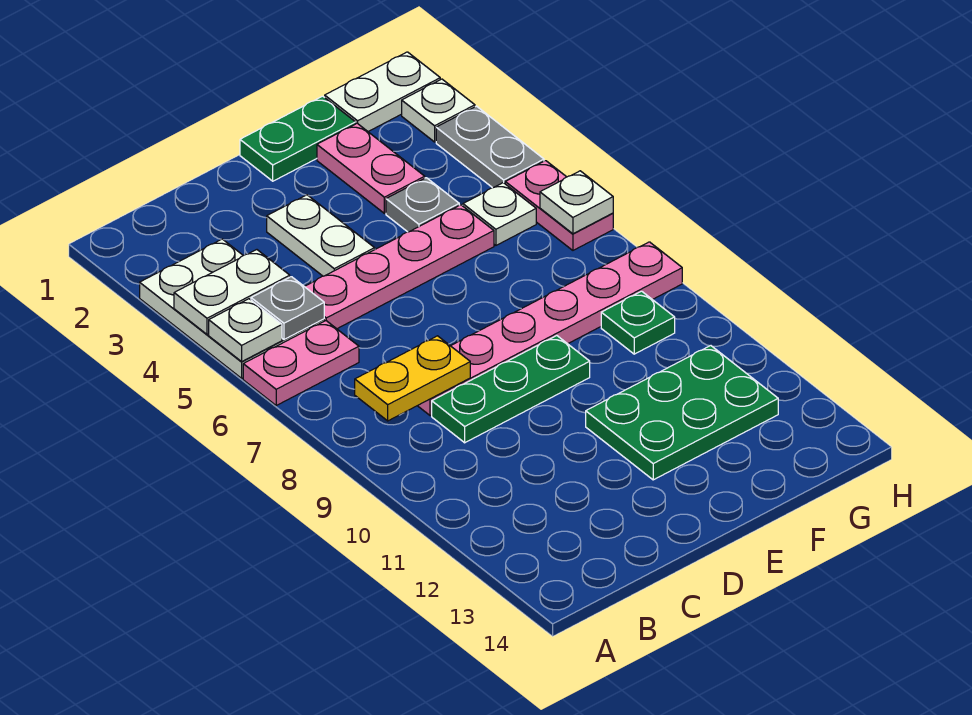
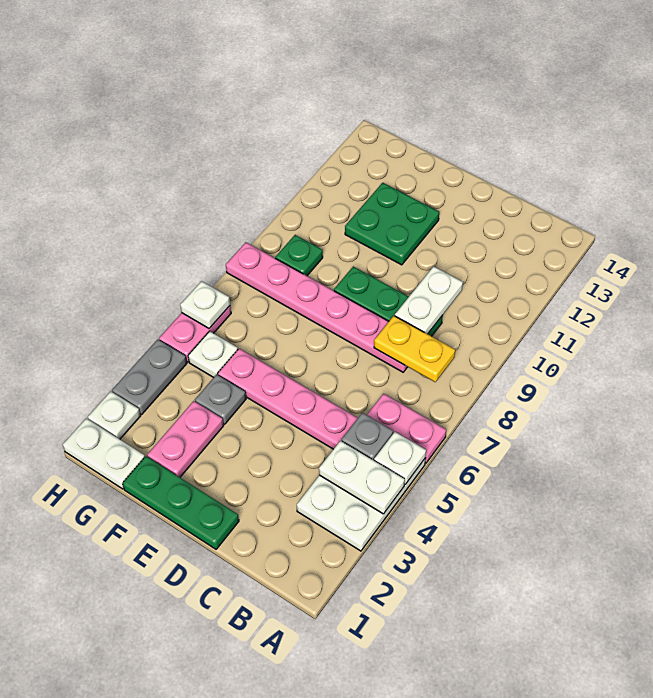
white plate D3:D4 level 1 -> white plate C9:C10 level 2
green plate E1:F1 level 1 -> green plate D1:F1 level 1
green plate E11:G12 level 1 -> green plate E11:F12 level 1

